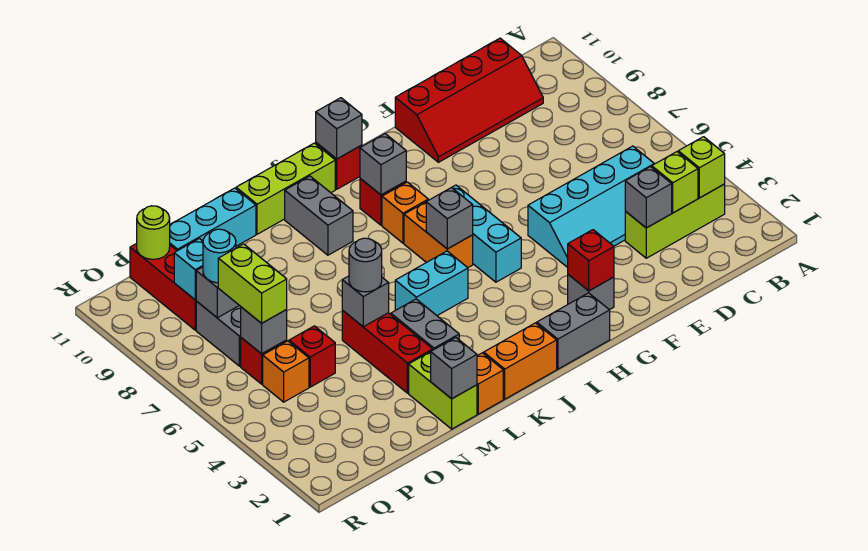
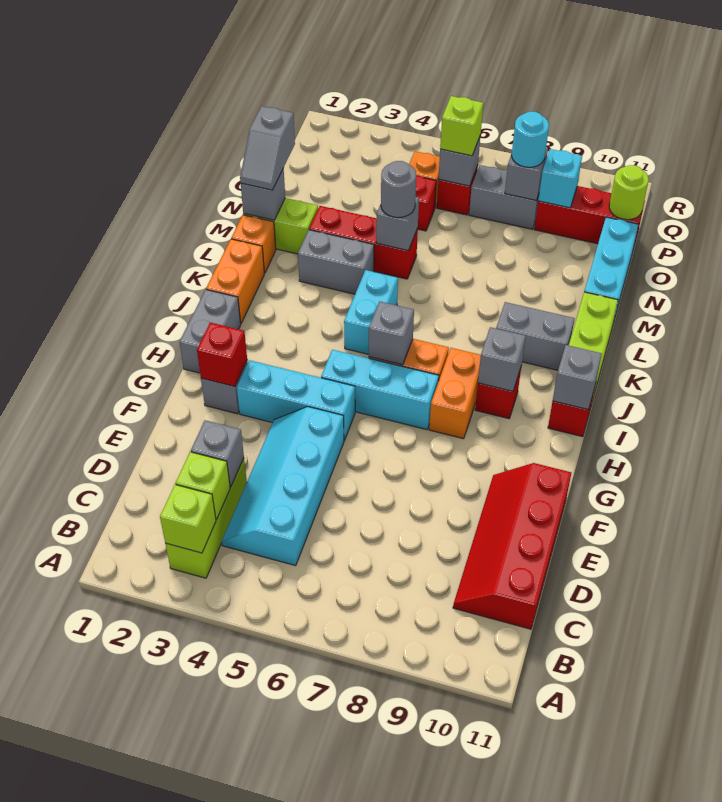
none -> cyan brick G3:G5 level 1
orange brick I8 level 1 -> orange brick H8:I8 level 1
none -> grey slope M1:N1 level 3 top N
lime brick P6:P7 level 3 -> lime brick P6 level 3

